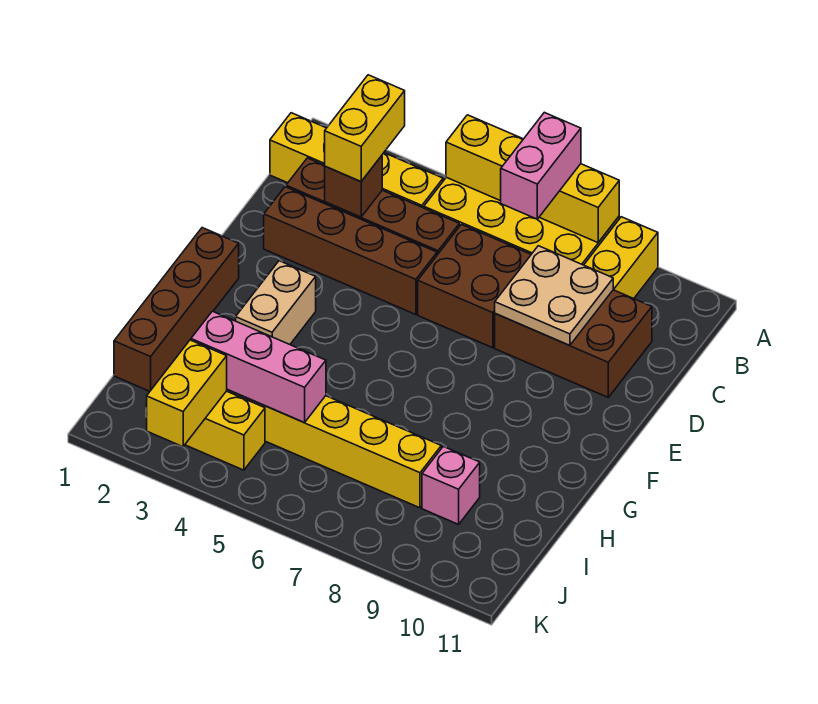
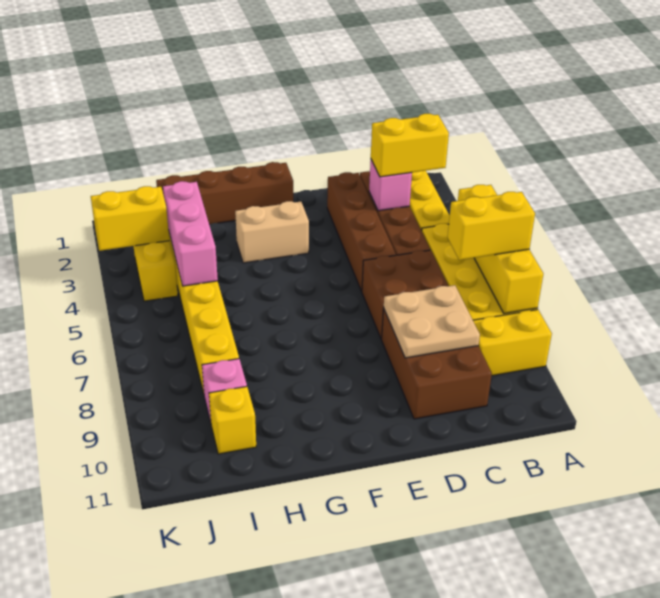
pink brick A7:B7 level 3 -> yellow brick A7:B7 level 3
brown brick C3 level 2 -> pink brick C3 level 2
none -> yellow brick I10 level 1

